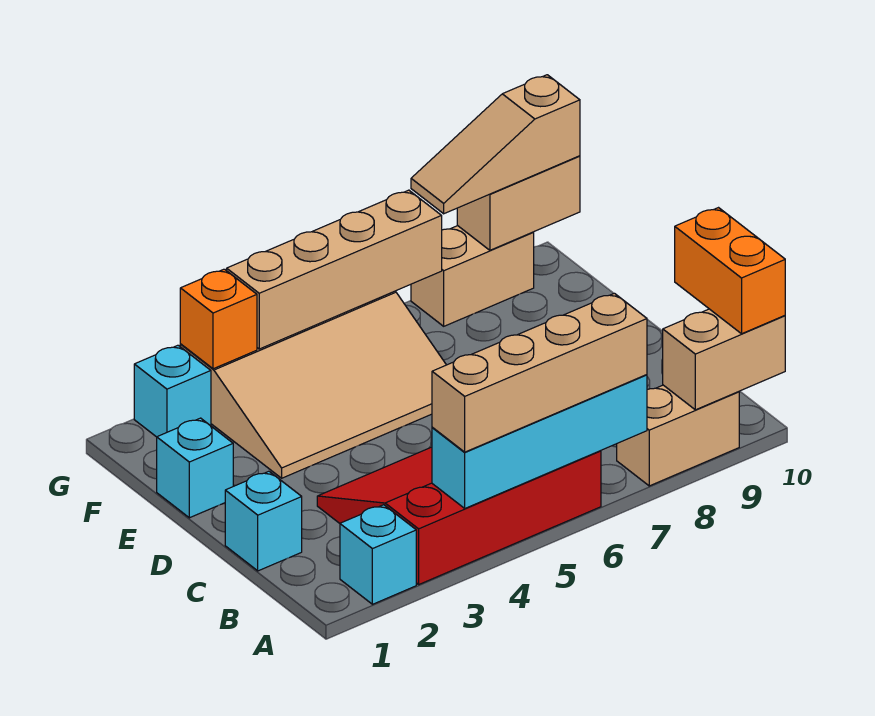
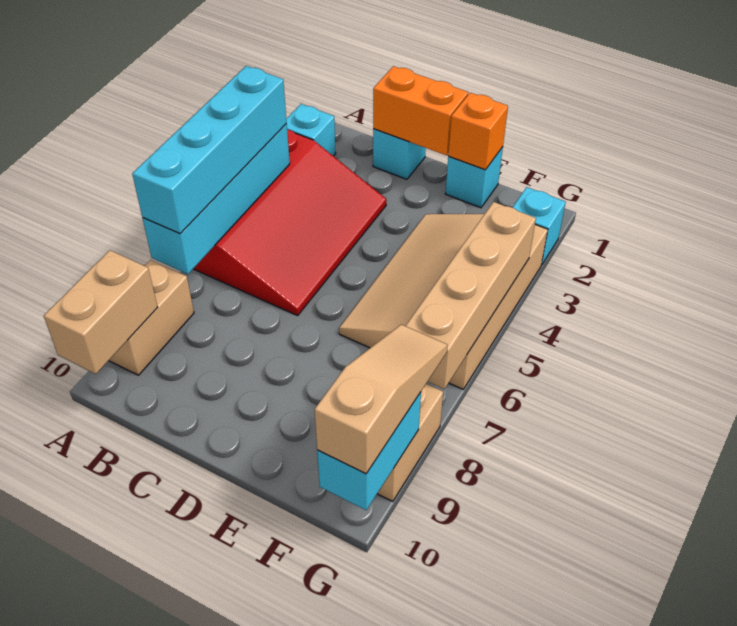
tan brick A4:A7 level 3 -> cyan brick A4:A7 level 3
orange brick A10:B10 level 3 -> orange brick C1:D1 level 2
orange brick G3 level 2 -> orange brick E1 level 2
tan brick G9:G10 level 2 -> cyan brick G9:G10 level 2

